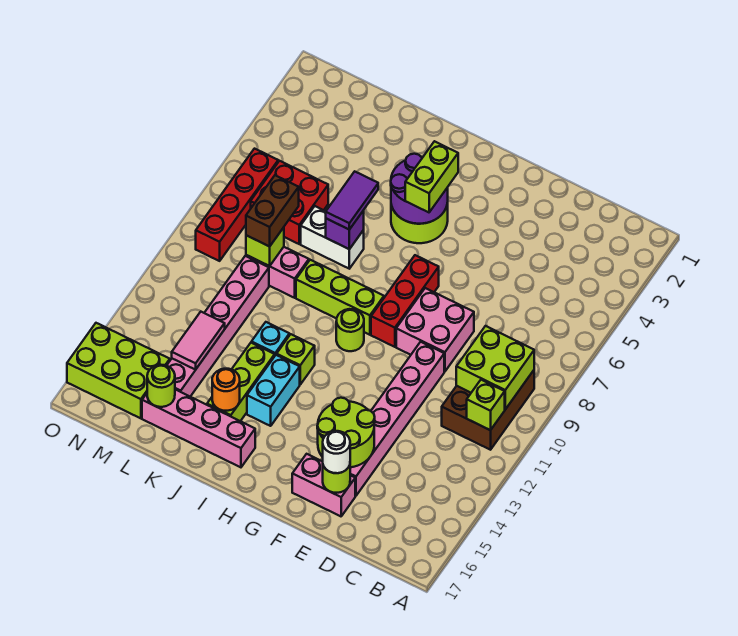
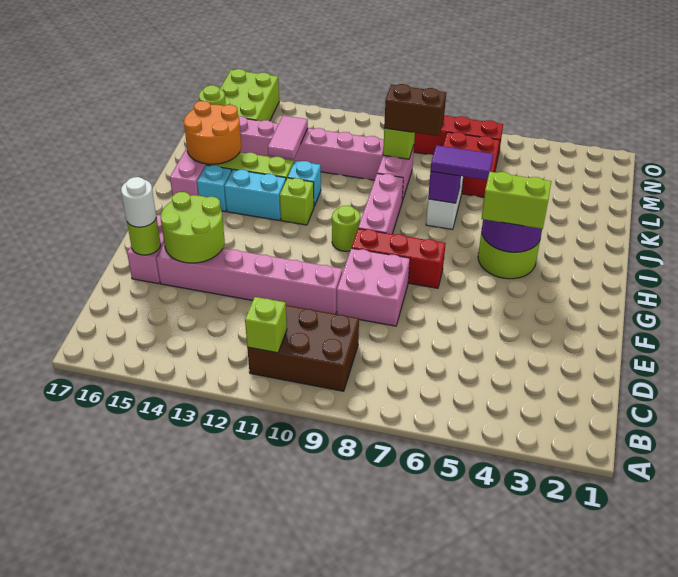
lime brick B9:C10 level 2 -> none
lime brick H9:J9 level 1 -> pink brick H9:J9 level 1
none -> cyan brick I15 level 1
orange round brick J15 level 2 -> orange round brick J15:K16 level 2
pink tile L13:L14 level 2 -> pink tile K13:L13 level 2

